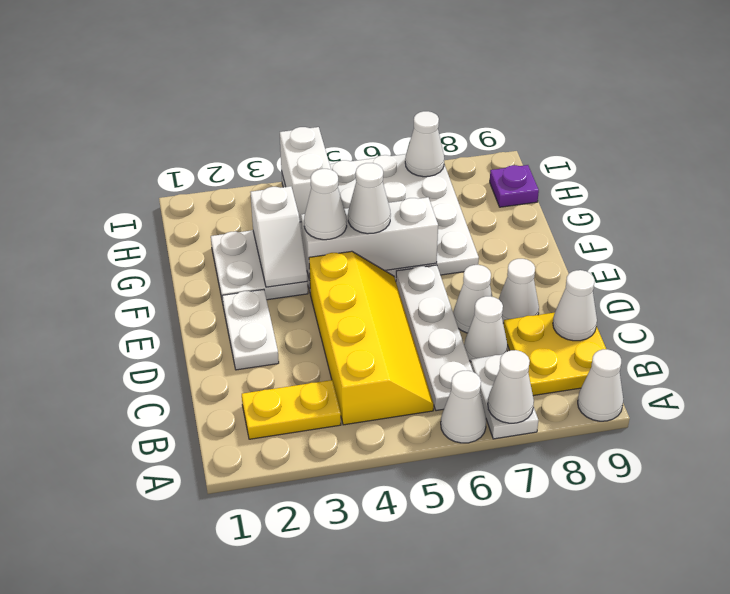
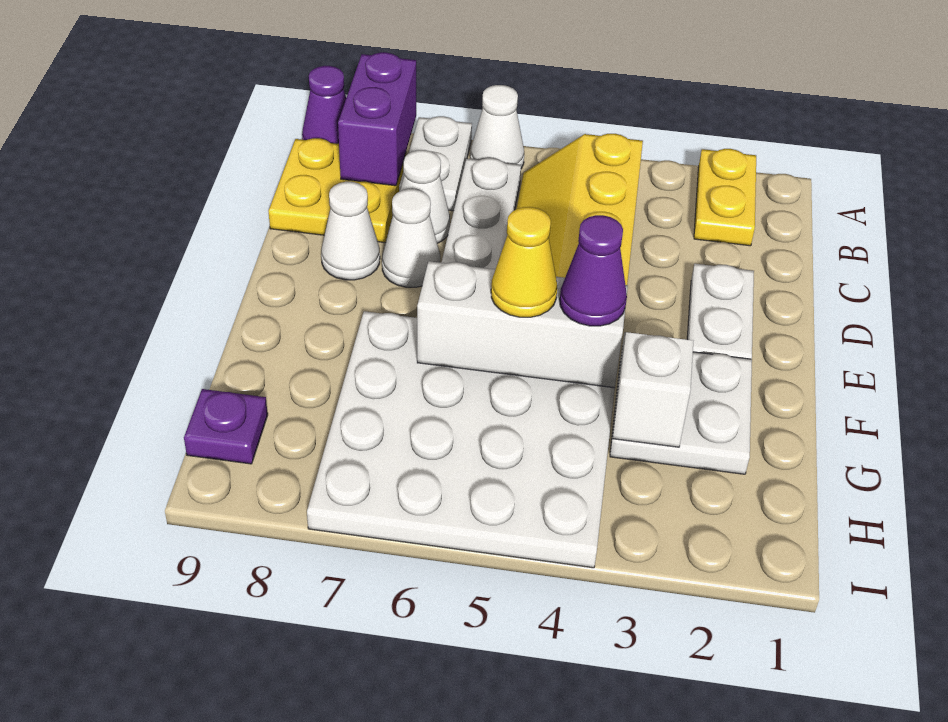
white cone A7 level 2 -> none
none -> purple brick A8:B8 level 2
white cone A9 level 1 -> purple cone A9 level 1
yellow plate B2:B3 level 1 -> yellow plate A2:B2 level 1
white cone C9 level 2 -> none
white cone F4 level 3 -> purple cone F4 level 3
white cone F5 level 3 -> yellow cone F5 level 3
white brick H4:I4 level 2 -> none
white cone I7 level 2 -> none

